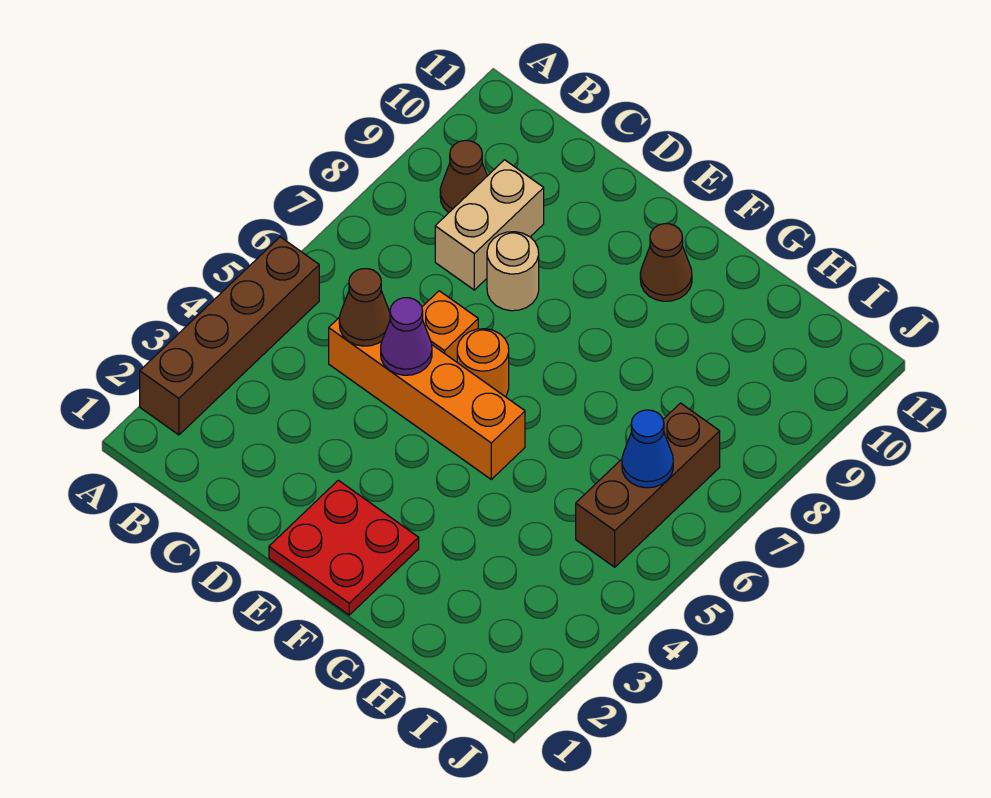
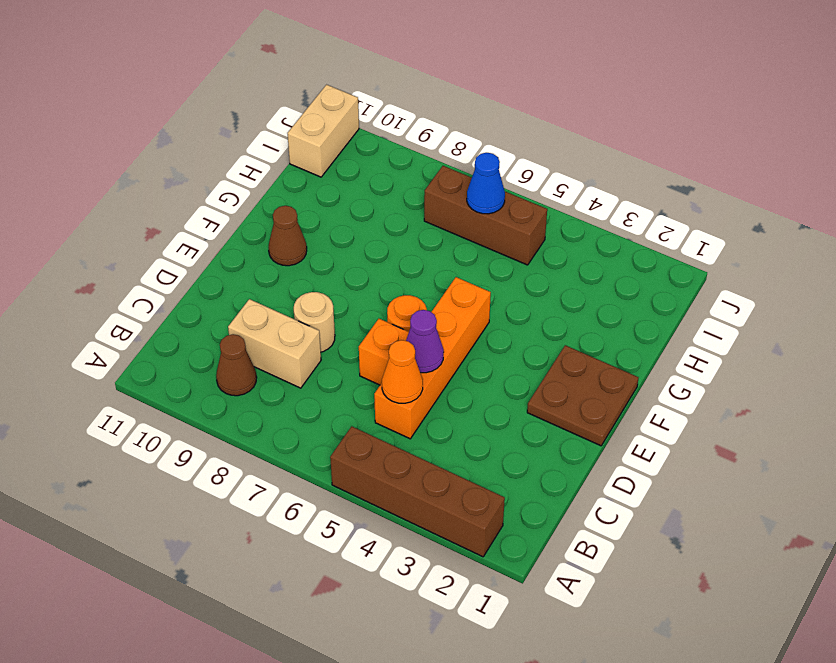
brown cone C5 level 2 -> orange cone C5 level 2
red plate E1:F2 level 1 -> brown plate E1:F2 level 1
none -> tan brick I11:J11 level 1

